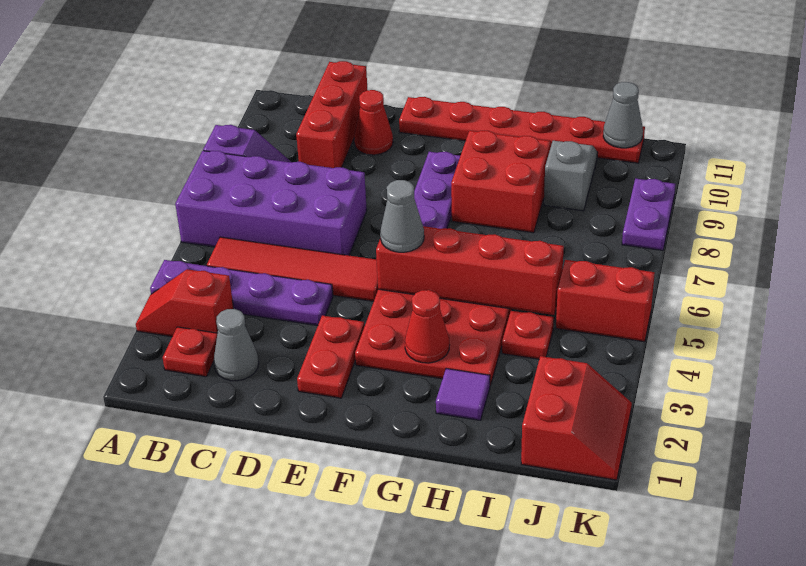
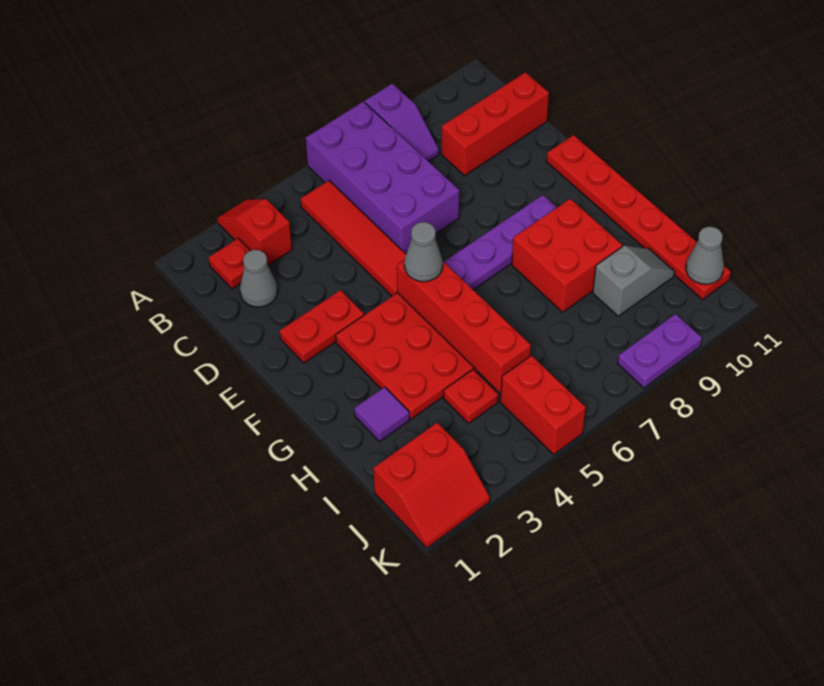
purple plate A4:D4 level 1 -> none
red cone D10 level 1 -> none
red cone G3 level 2 -> none

